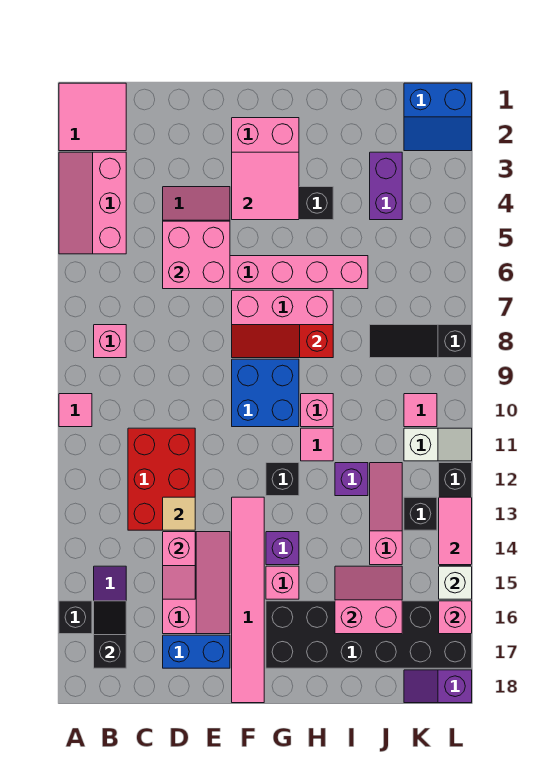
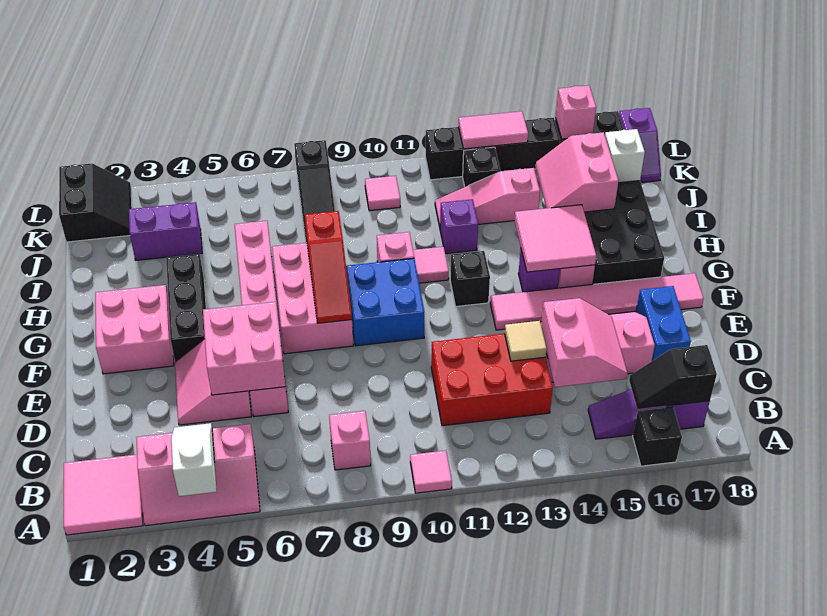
pink slope D14:D15 level 2 top 14 -> pink slope C14:D15 level 2 top 14
pink tile F3:G4 level 2 -> pink tile G14:H15 level 2
blue slope K1:L2 level 1 top 1 -> black slope K1:L2 level 1 top 1
white slope K11:L11 level 1 top K -> white slope A4:B4 level 2 top A
white brick L15 level 2 -> white brick J17 level 2

